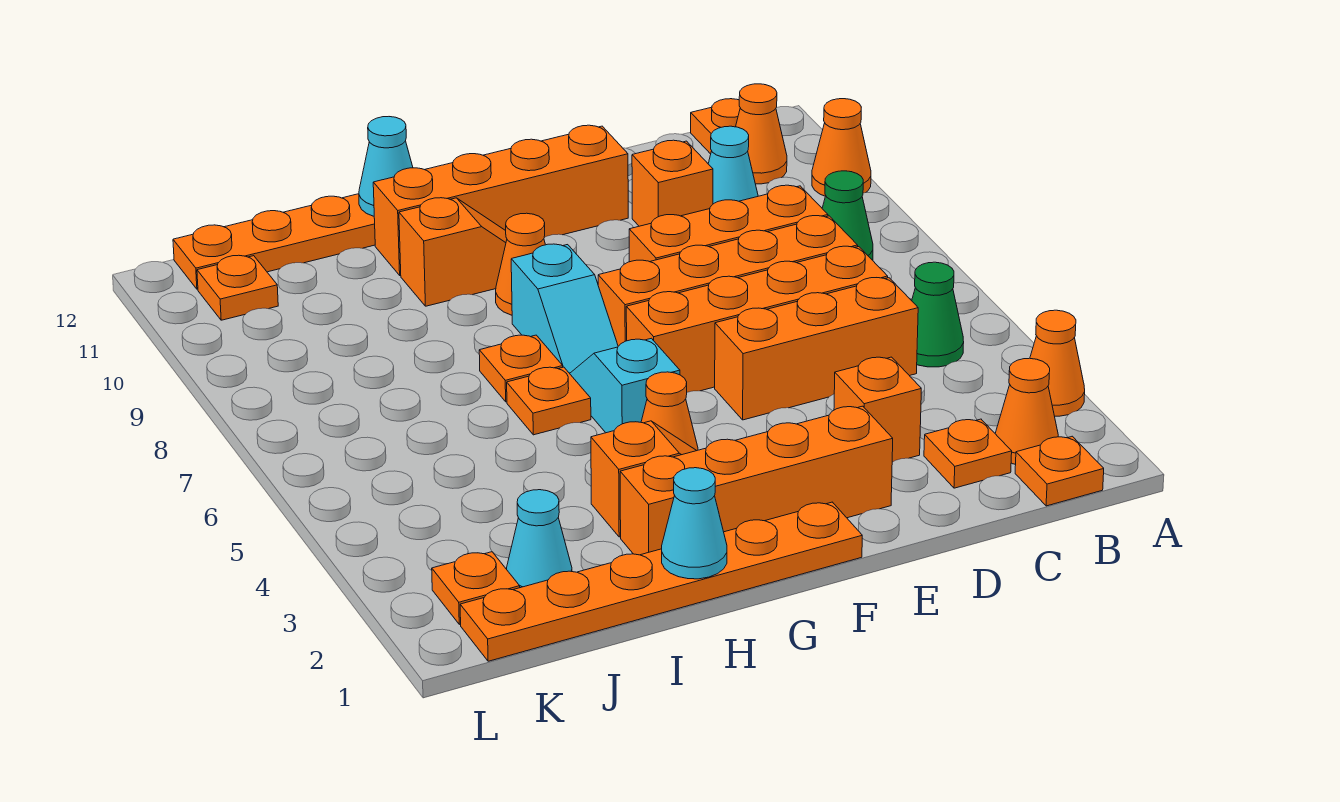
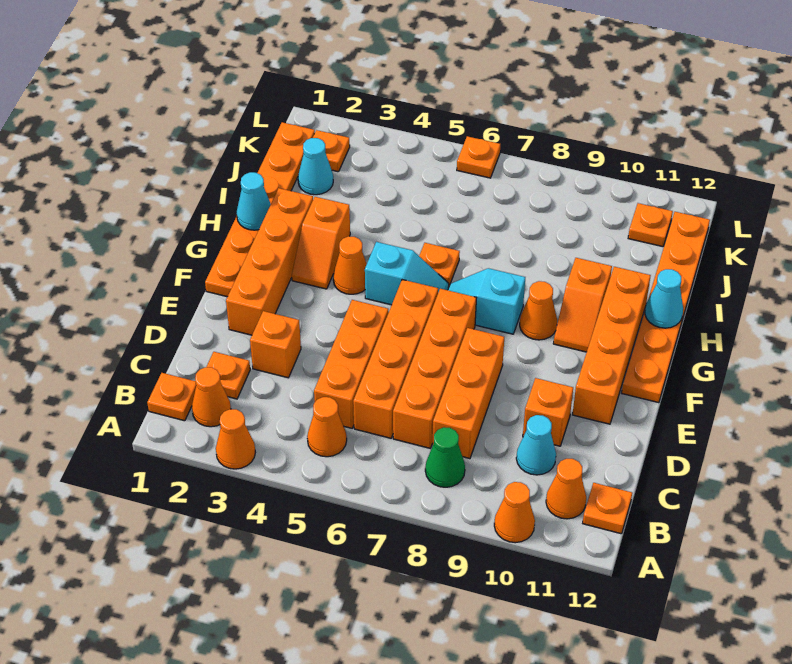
green cone B5 level 1 -> orange cone B5 level 1
orange plate H7 level 1 -> orange plate L6 level 1

